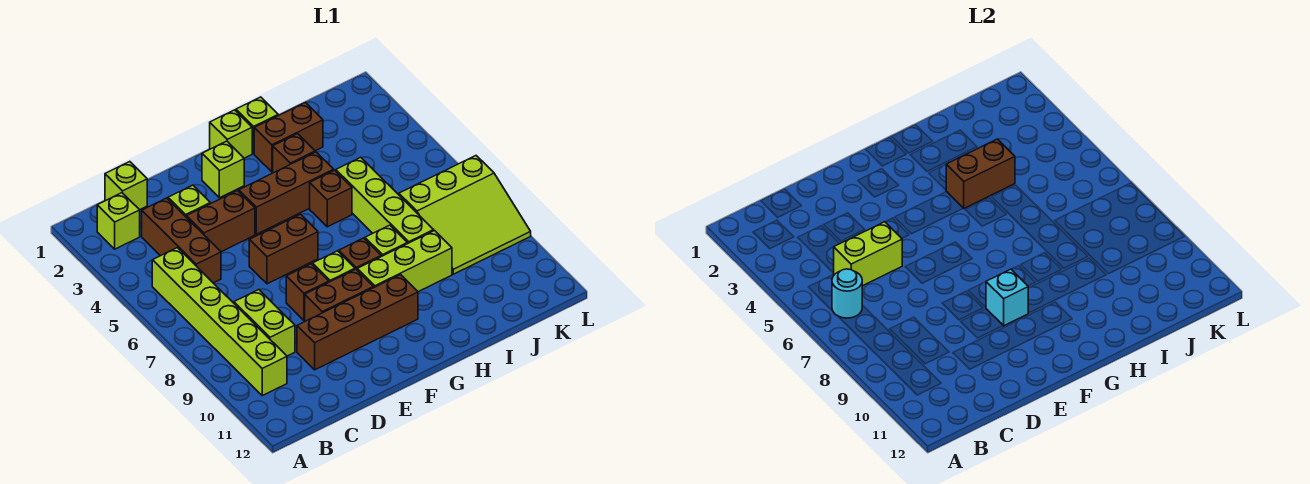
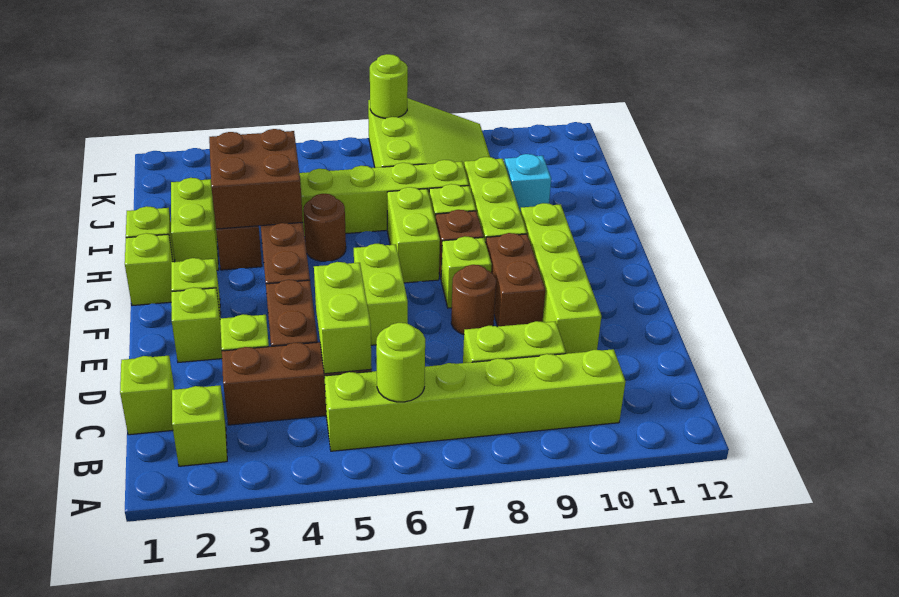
cyan round brick B6 level 2 -> lime round brick B6 level 2
brown brick D10:G10 level 1 -> lime brick D10:G10 level 1
none -> lime brick E2 level 1
brown brick E6:F6 level 1 -> lime brick E6:F6 level 1
brown brick E8 level 1 -> brown round brick E8 level 1
cyan brick F9 level 2 -> cyan brick I10 level 1
none -> lime brick G7:H7 level 1
brown brick H2:I2 level 1 -> lime brick H2:I2 level 1
brown brick H4:I4 level 2 -> brown brick H3:I4 level 2
brown brick H5 level 1 -> brown round brick H5 level 1
none -> lime round brick L7 level 2

